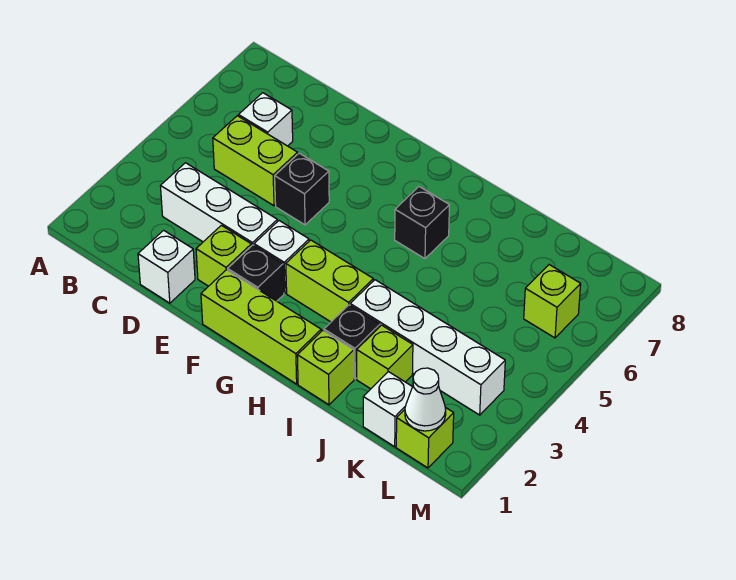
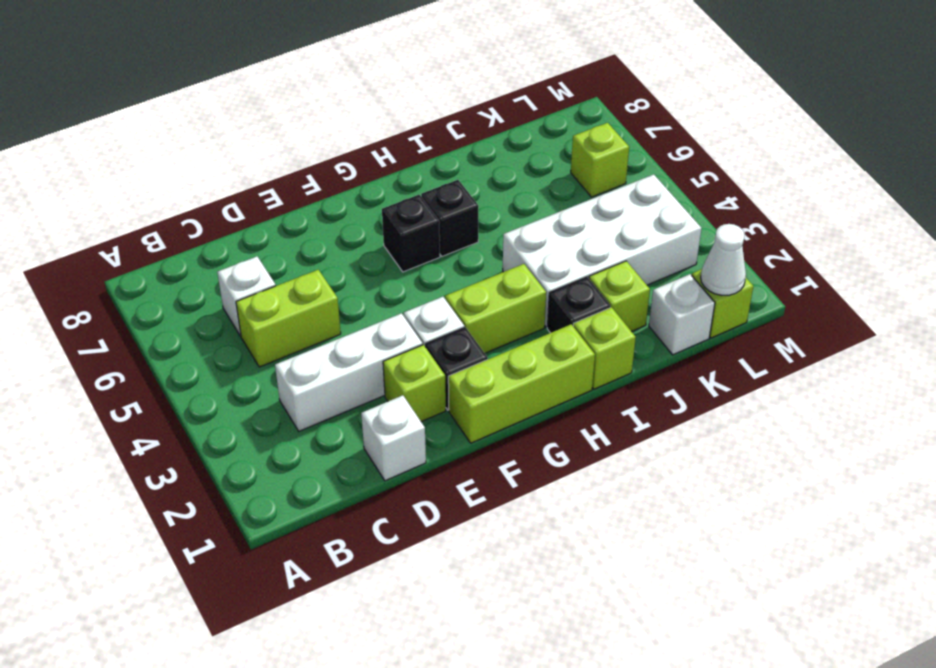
black brick E5 level 1 -> black brick G6 level 1
white brick I3:L3 level 1 -> white brick I3:L4 level 1

